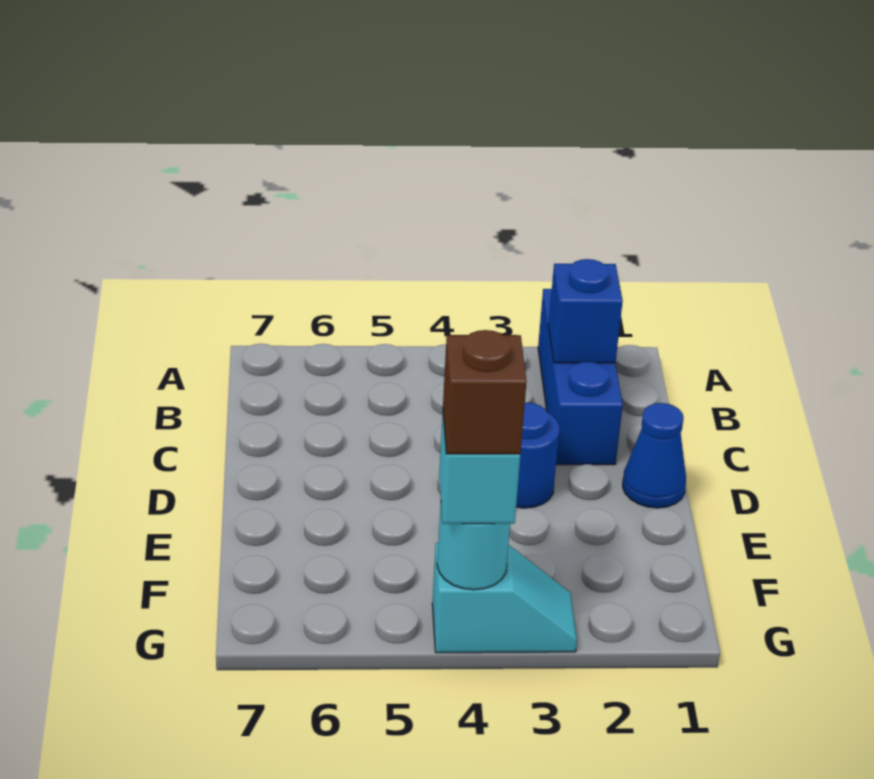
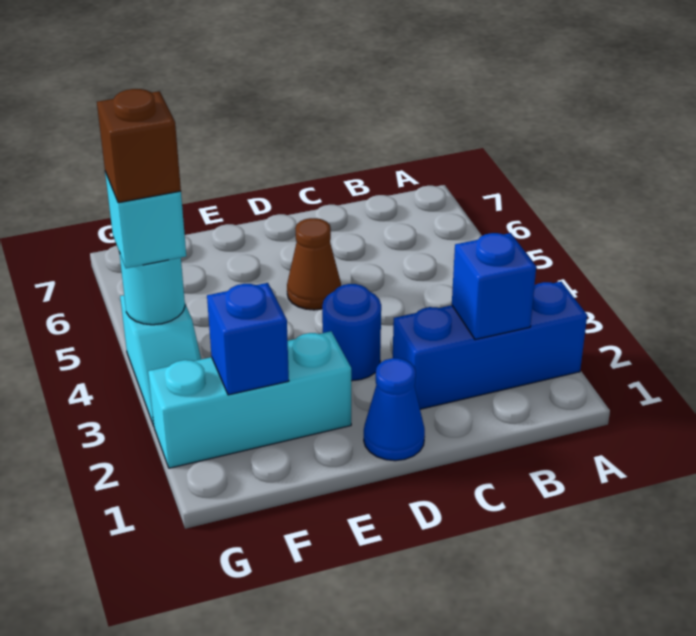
none -> brown cone D5 level 1
none -> cyan brick E2:G2 level 1
none -> blue brick F2 level 2

